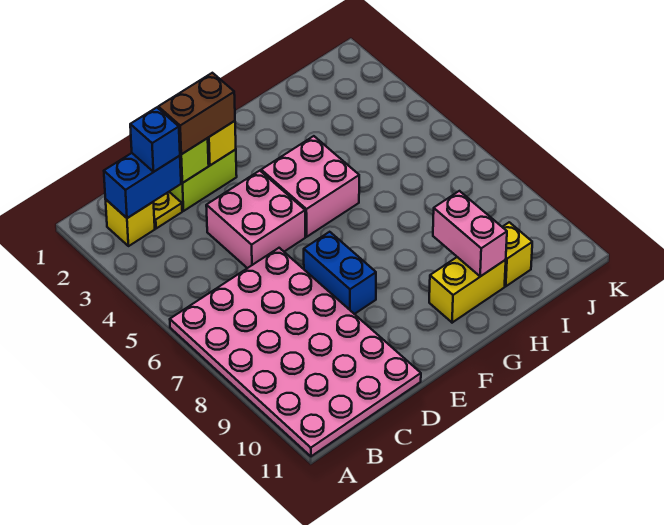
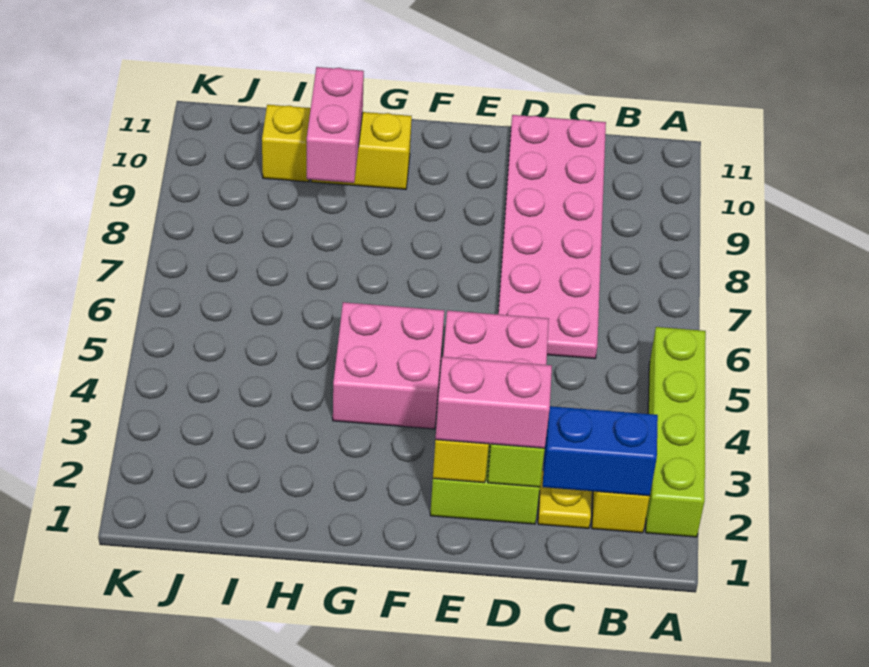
none -> lime brick A2:A5 level 1
pink plate A6:D11 level 1 -> pink plate C6:D11 level 1
blue brick C2 level 3 -> none
brown brick D2:E2 level 3 -> pink brick D2:E2 level 3
blue brick E7:E8 level 1 -> none

